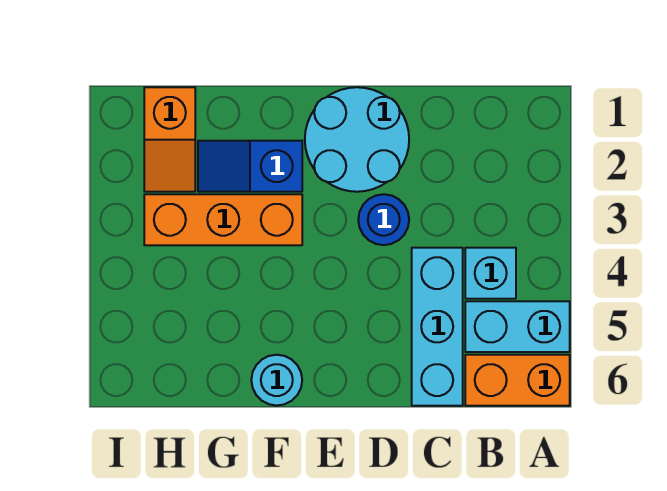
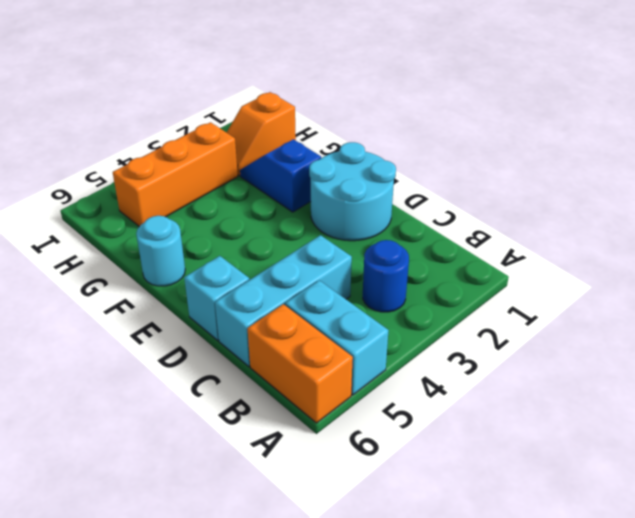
cyan brick B4 level 1 -> cyan brick D6 level 1
blue round brick D3 level 1 -> blue round brick B3 level 1
orange brick F3:H3 level 1 -> orange brick H3:H5 level 1

